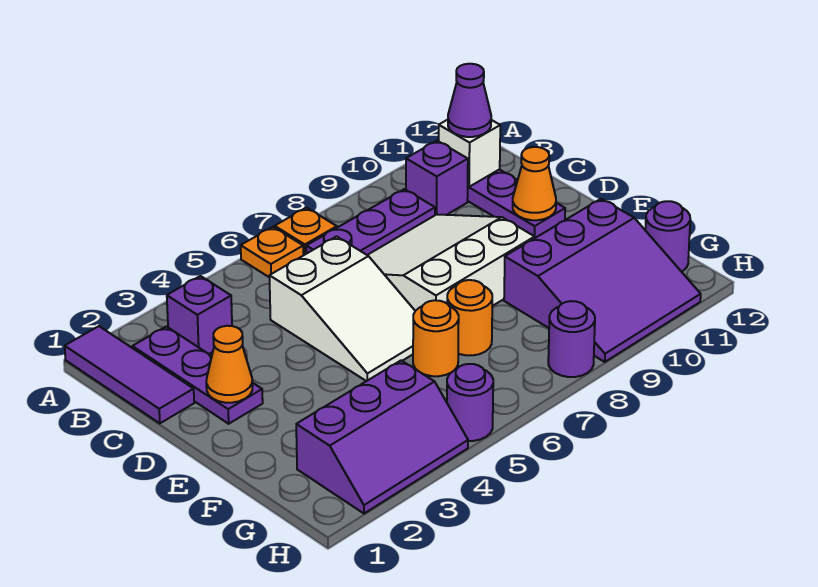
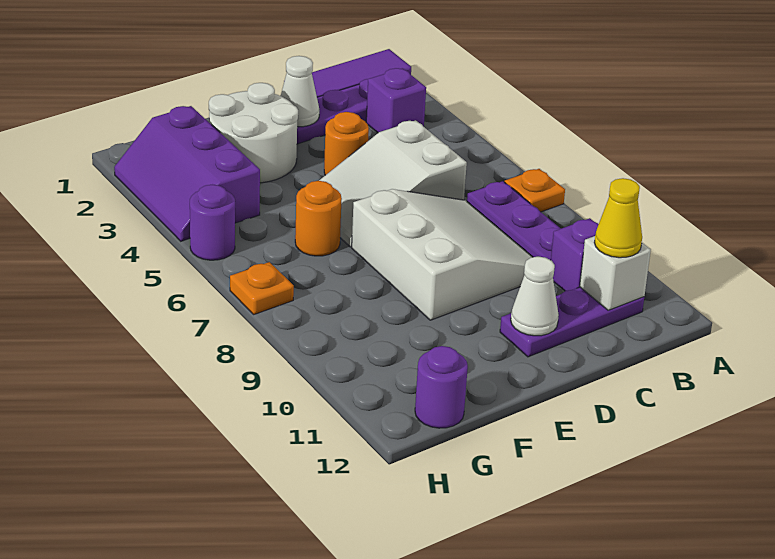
orange plate A6 level 1 -> orange plate H7 level 1
purple cone B11 level 3 -> yellow cone B11 level 3
orange cone D2 level 2 -> white cone D2 level 2
orange cone D11 level 2 -> white cone D11 level 2
none -> white round brick E2:F3 level 1
orange round brick F7 level 1 -> orange round brick D4 level 1
purple slope F9:H11 level 1 top F -> none
purple round brick H8 level 1 -> none

